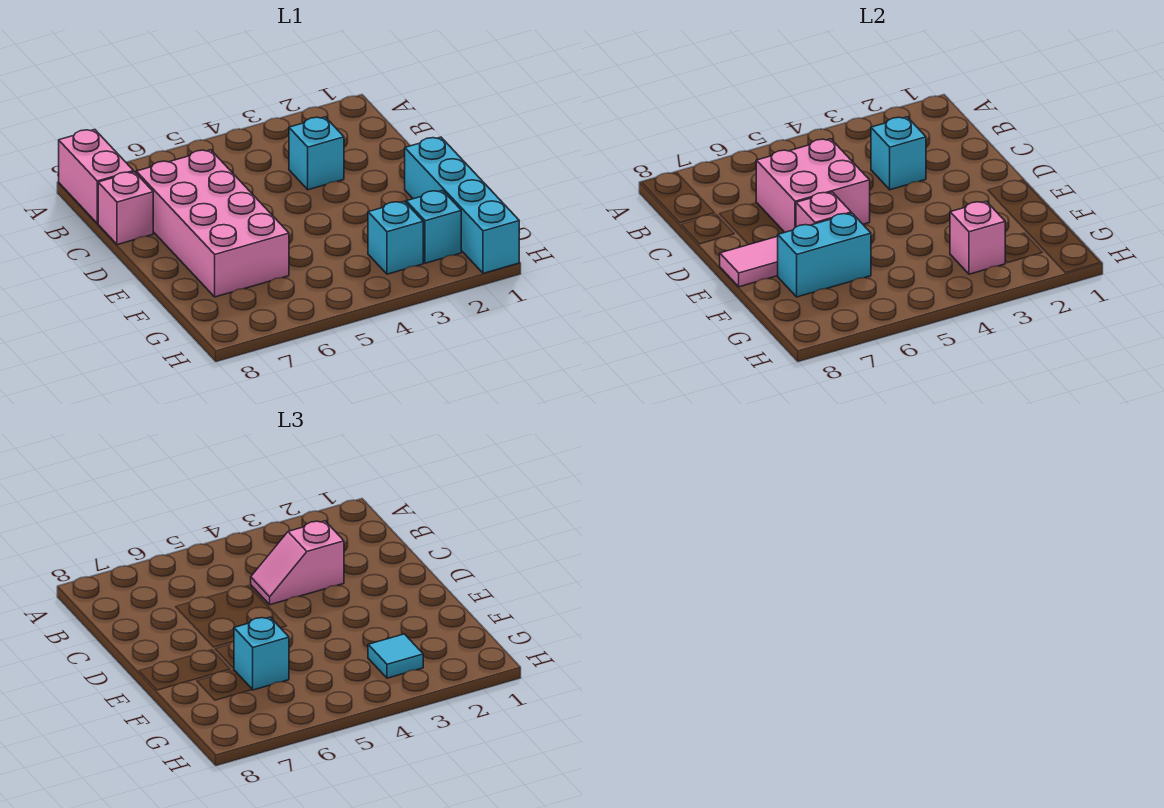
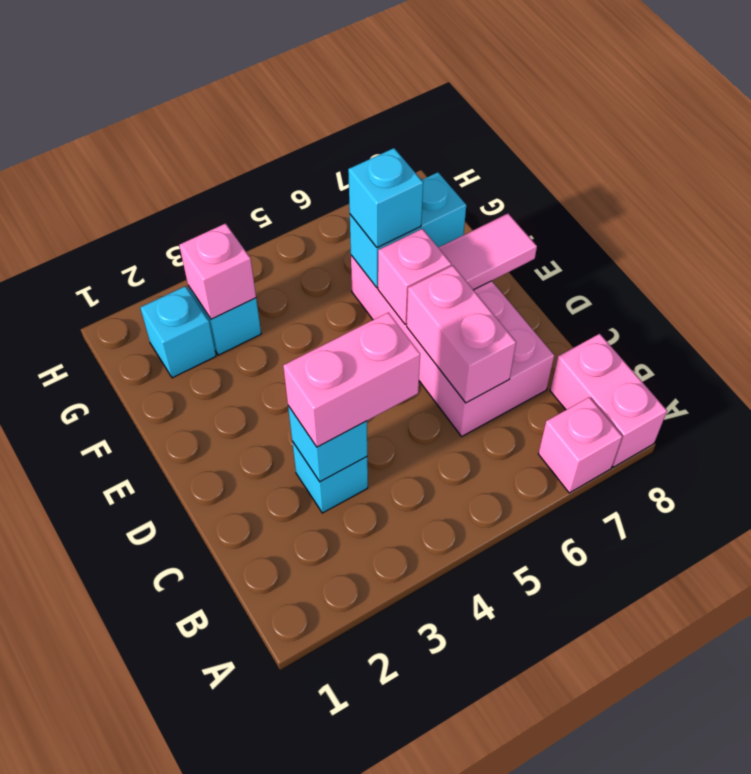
pink slope C3:C4 level 3 top 3 -> pink brick C3:C4 level 3
pink brick C5:D6 level 2 -> pink brick C6:D6 level 2
pink brick C8 level 1 -> pink brick A7 level 1
cyan brick E1:H1 level 1 -> none
cyan tile G3 level 3 -> none

